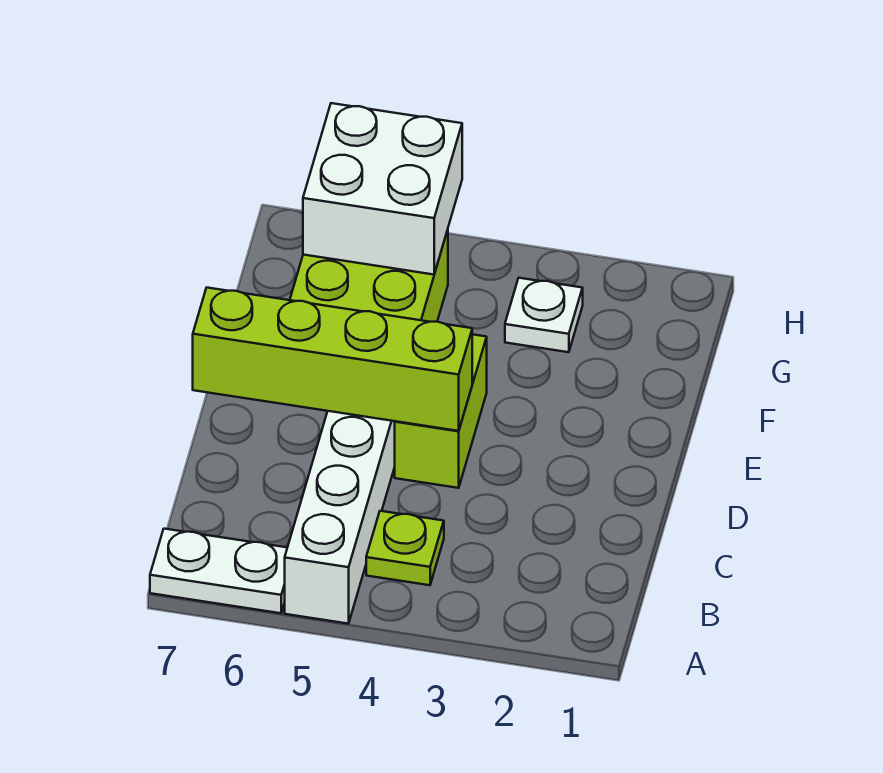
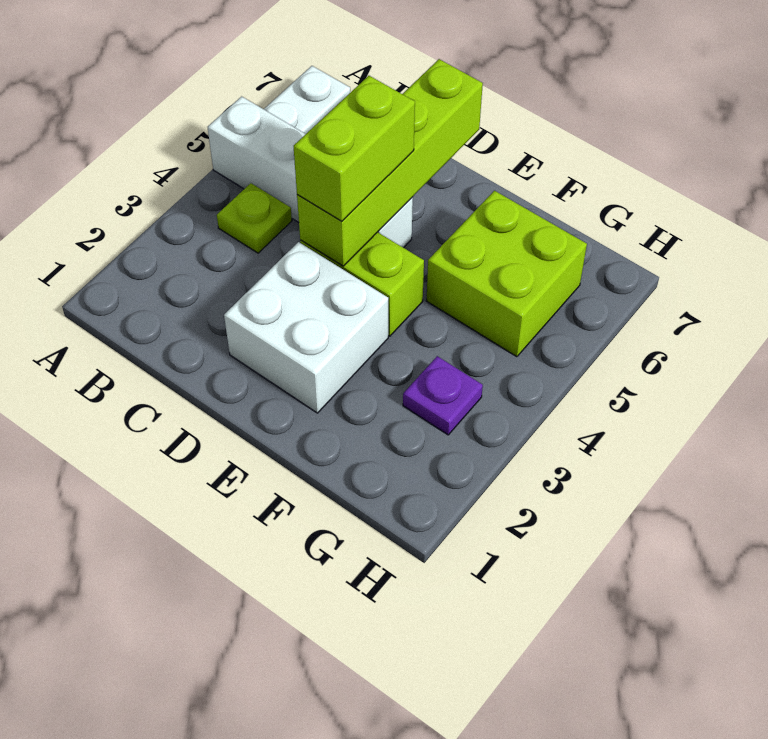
none -> lime brick D4:D5 level 3
white plate G3 level 1 -> purple plate G3 level 1
white brick G5:H6 level 2 -> white brick D2:E3 level 1

